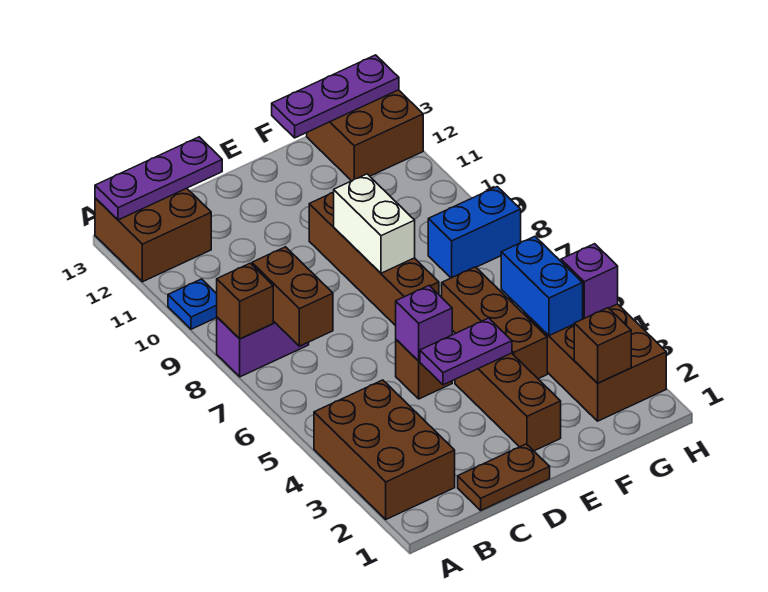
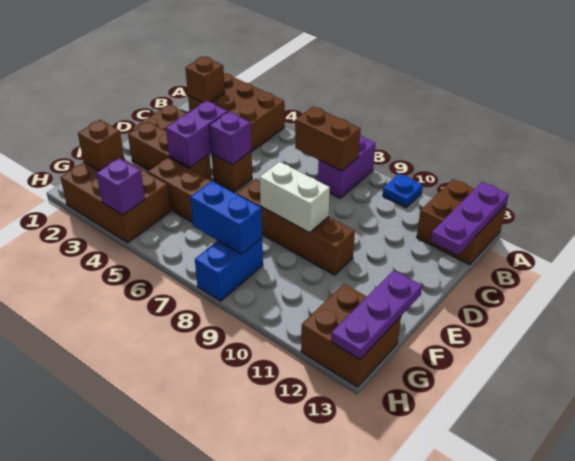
brown brick A8 level 2 -> brown brick B2 level 2
purple plate D4:E4 level 2 -> purple brick D4:E4 level 2
blue brick G4:G5 level 2 -> blue brick G7:G8 level 2

